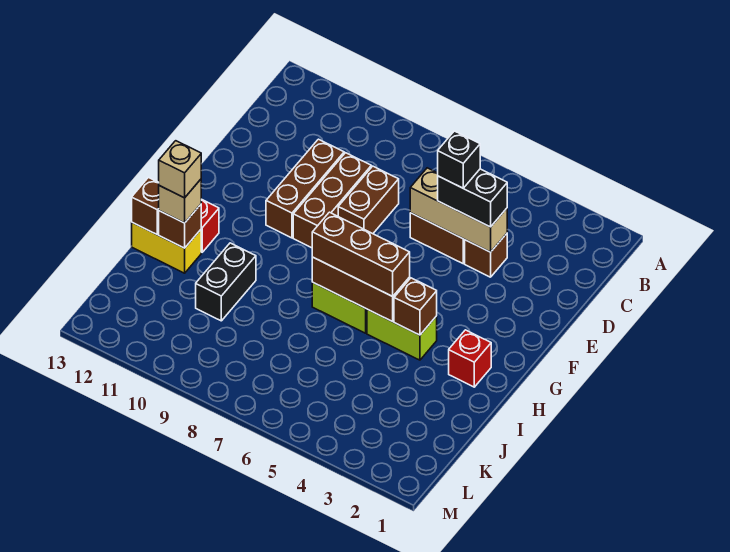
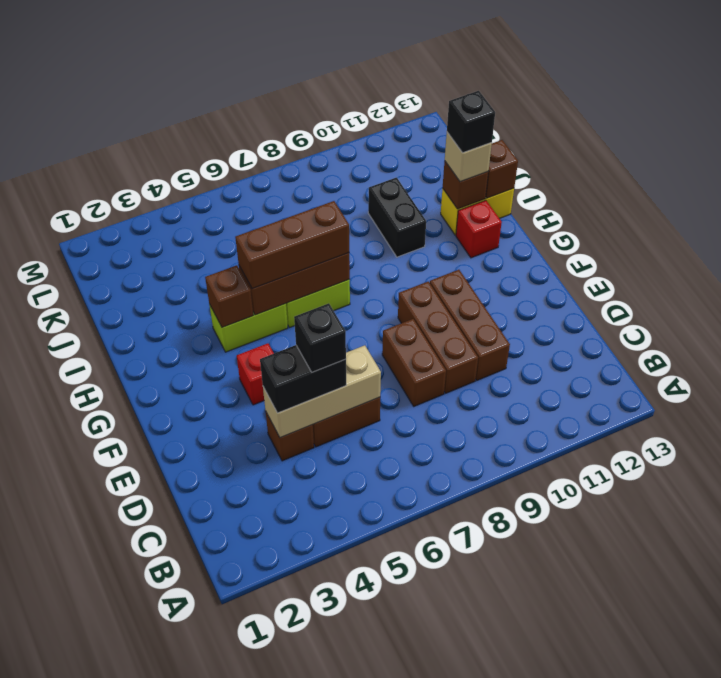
red brick H2 level 1 -> red brick F4 level 1
tan brick I12 level 4 -> black brick I12 level 4

